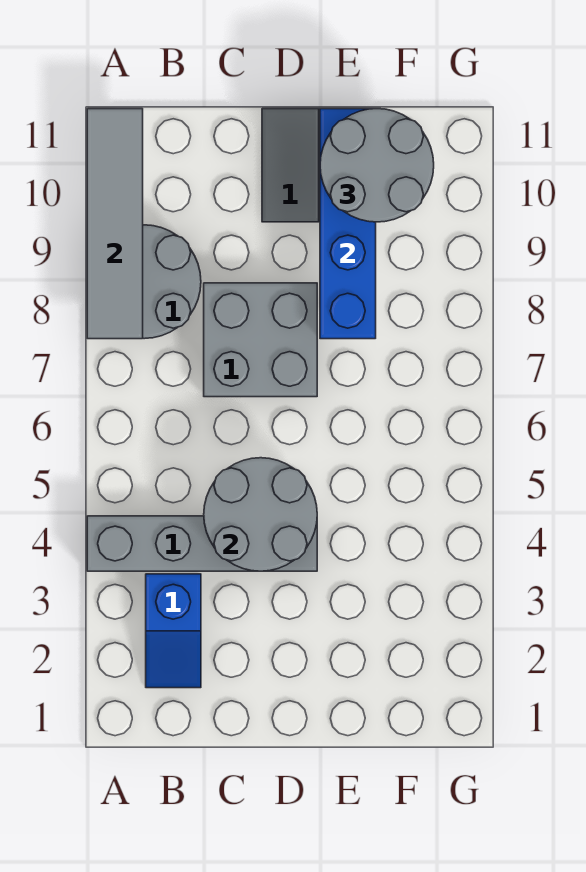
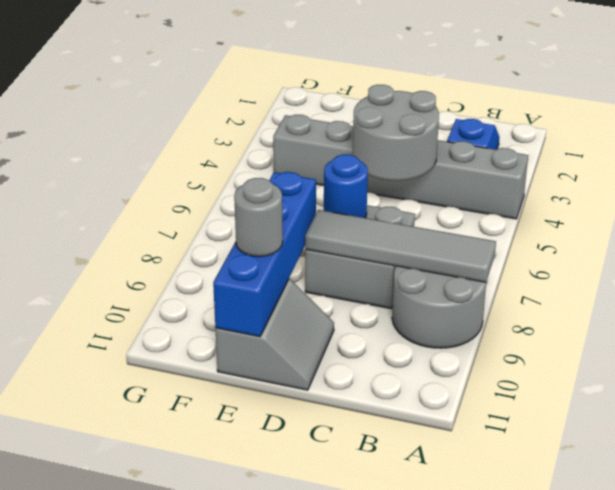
grey brick A4:D4 level 1 -> grey brick A4:F4 level 1
grey tile A8:A11 level 2 -> grey tile A8:D8 level 2
none -> blue round brick D7 level 2
grey round brick E10:F11 level 3 -> grey round brick E10 level 3

